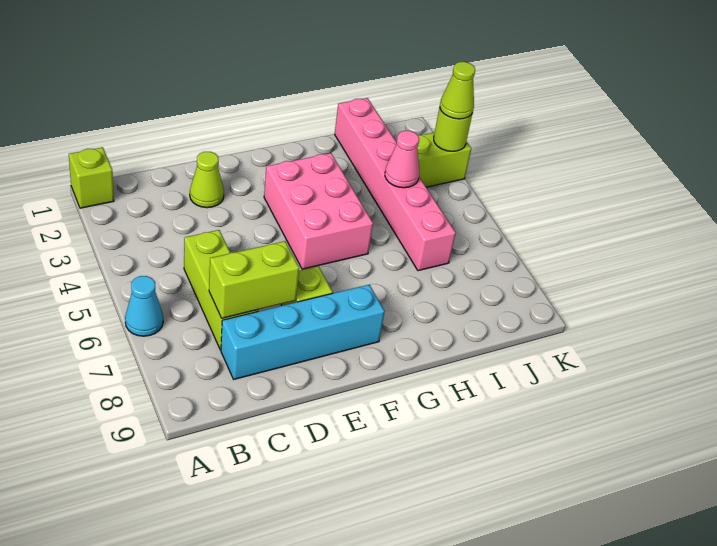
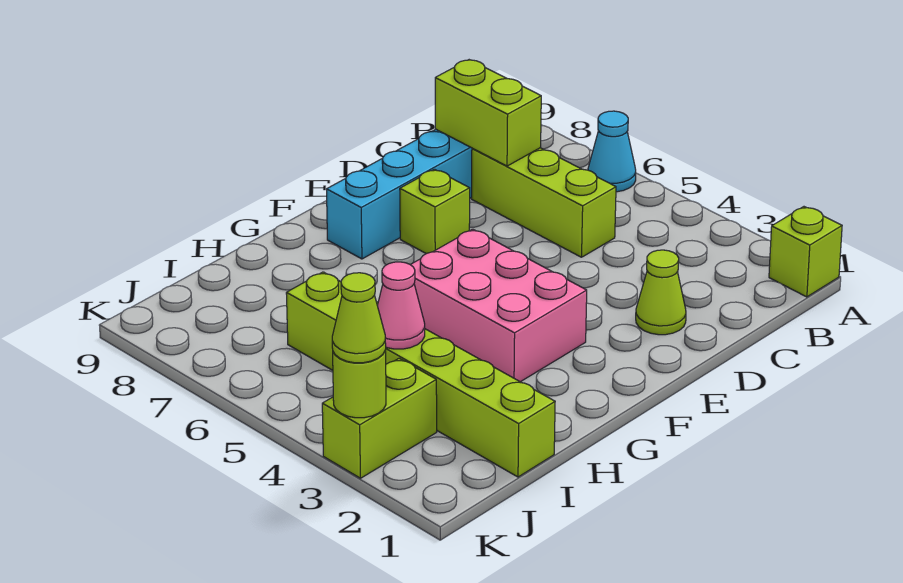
lime brick C7:D7 level 2 -> lime brick C7:C8 level 2
pink brick I1:I6 level 1 -> lime brick I1:I6 level 1

